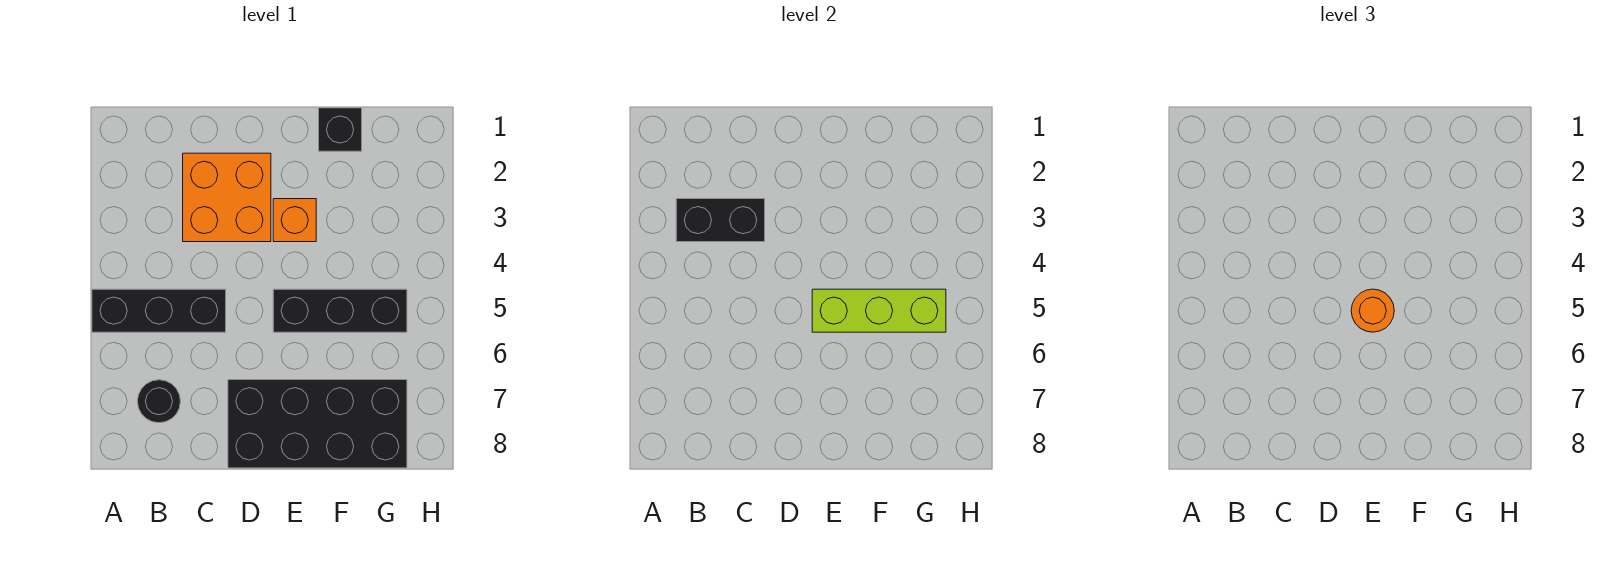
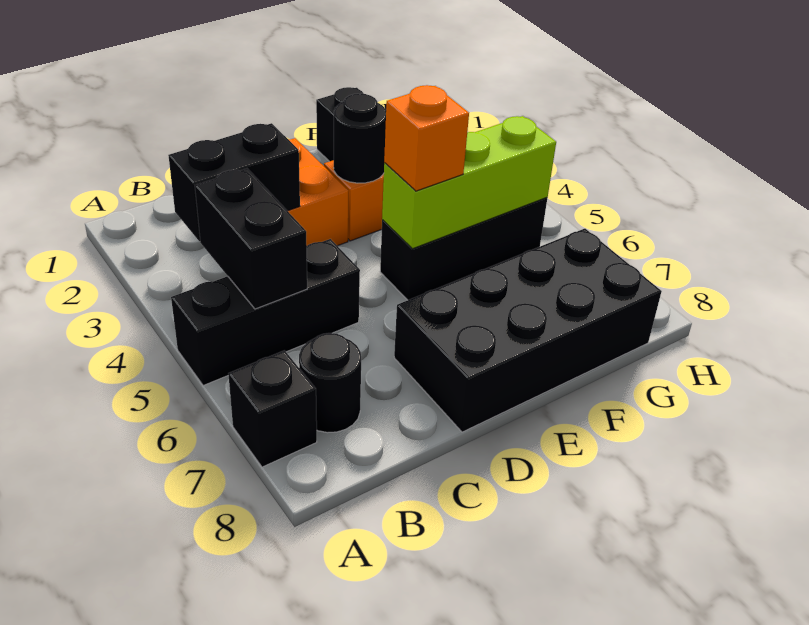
none -> black brick A7 level 1
none -> black brick B4:B5 level 2
none -> black round brick E3 level 2
orange round brick E5 level 3 -> orange brick E5 level 3

